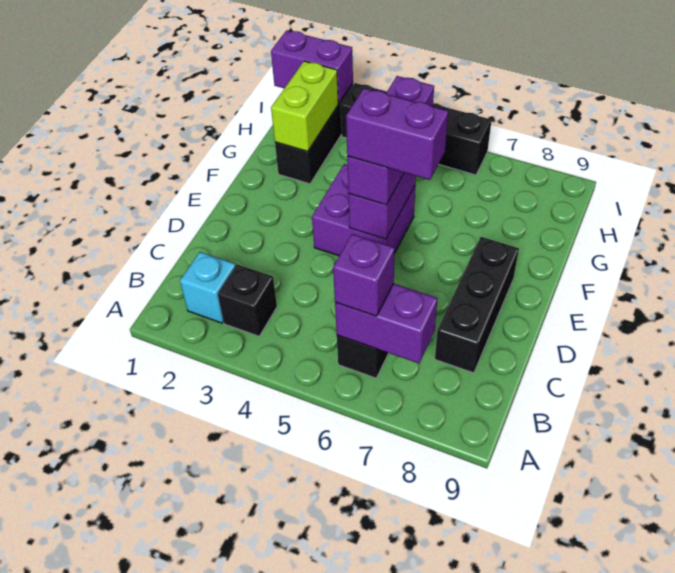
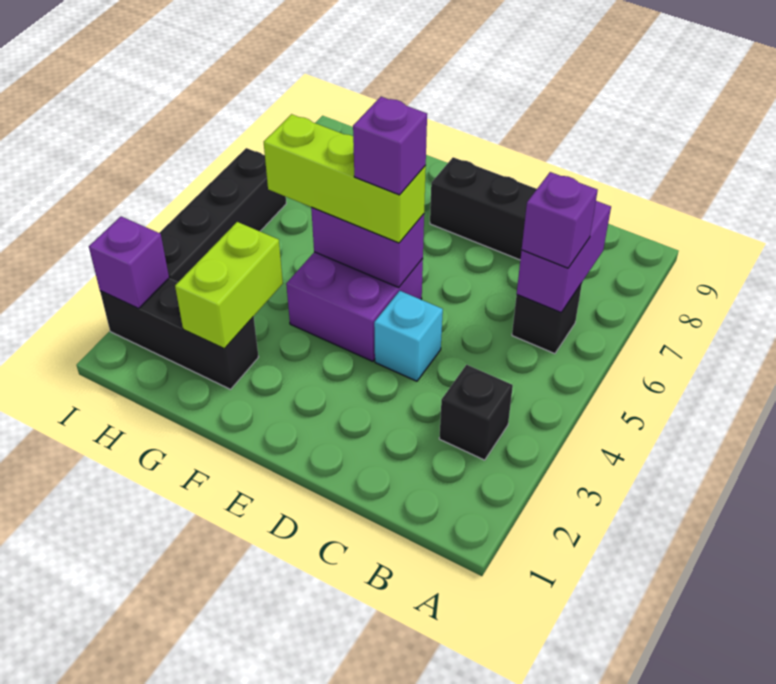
cyan brick B2 level 1 -> cyan brick D4 level 1
purple brick E5:G5 level 3 -> lime brick E5:G5 level 3
purple brick E5:E6 level 4 -> purple brick E5 level 4
lime brick G2:H2 level 2 -> lime brick G2:G3 level 2
purple brick I1:I2 level 2 -> purple brick I2 level 2

